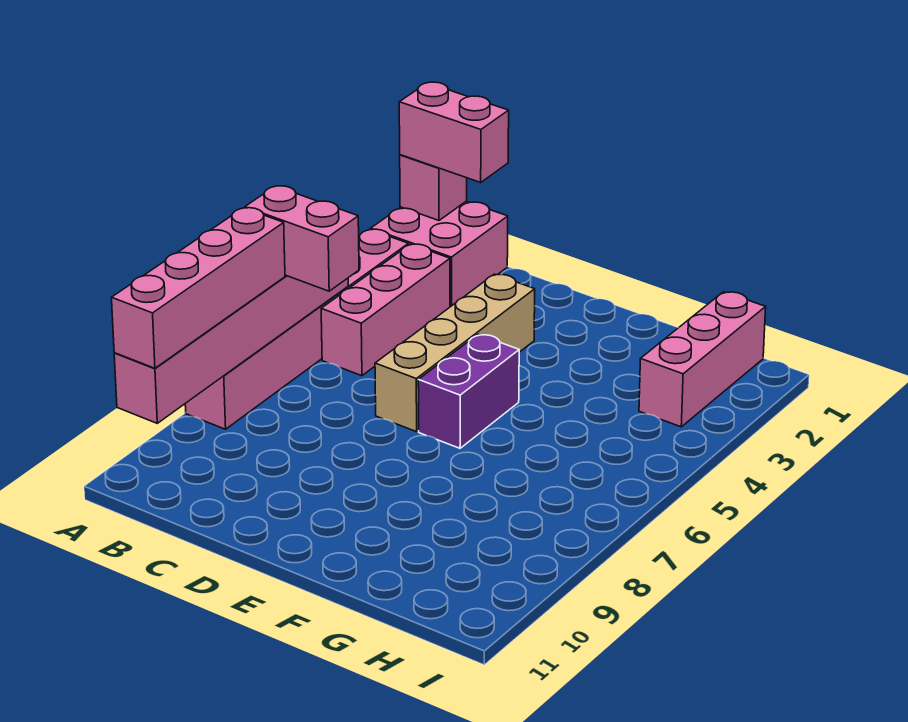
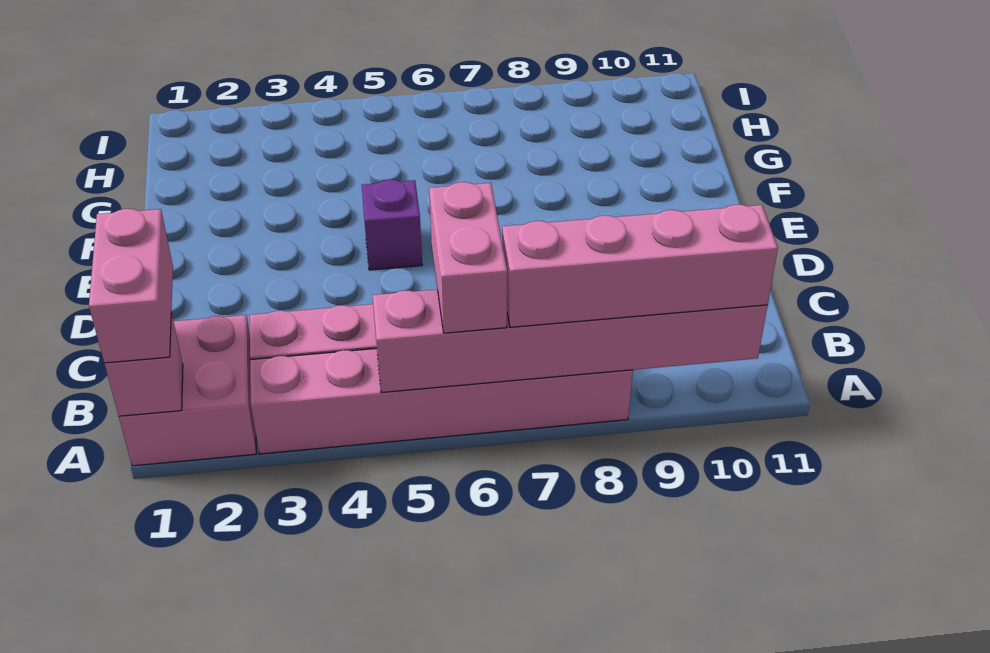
tan brick D3:D6 level 1 -> none
purple brick E5:E6 level 1 -> purple brick E5 level 1
pink brick H1:H3 level 1 -> none

